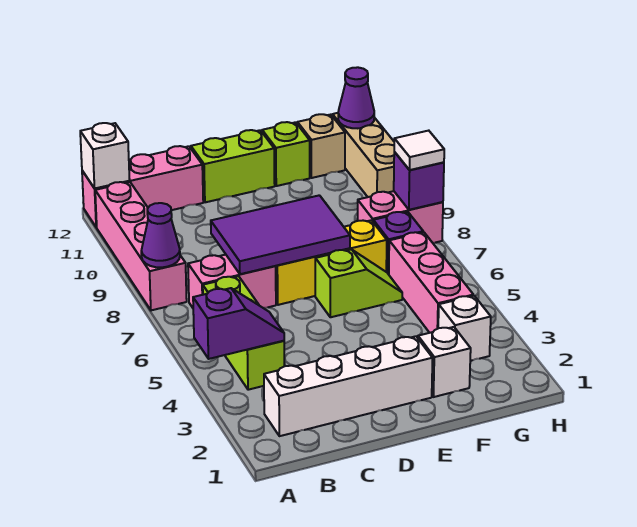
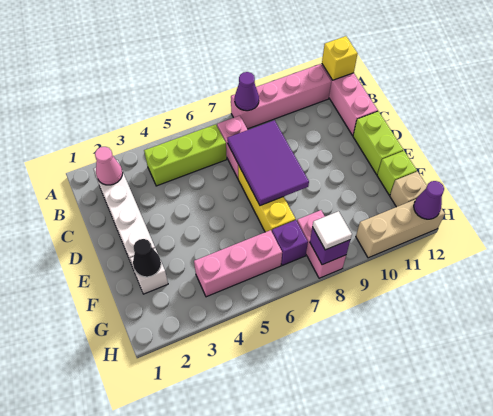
purple slope A4:B4 level 2 top A -> none
white brick A12 level 2 -> yellow brick A12 level 2
none -> pink cone B2 level 2
lime slope E6:F6 level 1 top E -> none
none -> black cone F2 level 2
white brick G3 level 1 -> none

